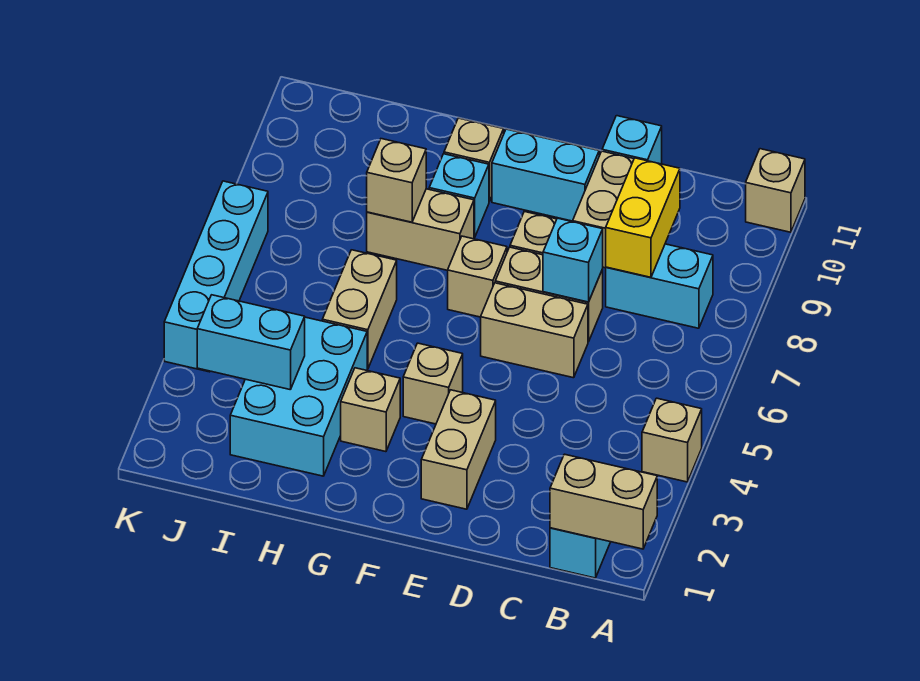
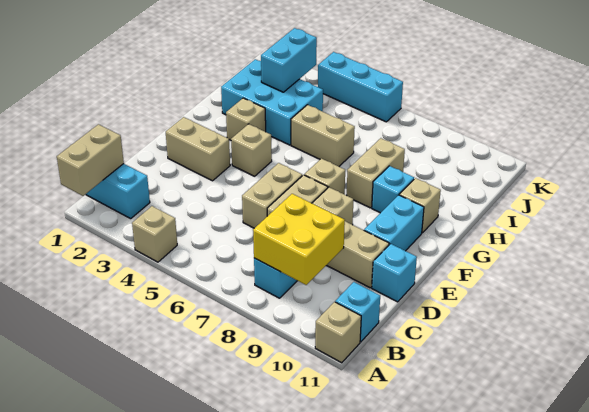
yellow brick C8:C9 level 2 -> yellow brick B8:C9 level 2
cyan brick D7 level 2 -> cyan brick B11 level 1
tan brick H8 level 2 -> none
cyan brick K4:K7 level 1 -> cyan brick K4:K6 level 1

